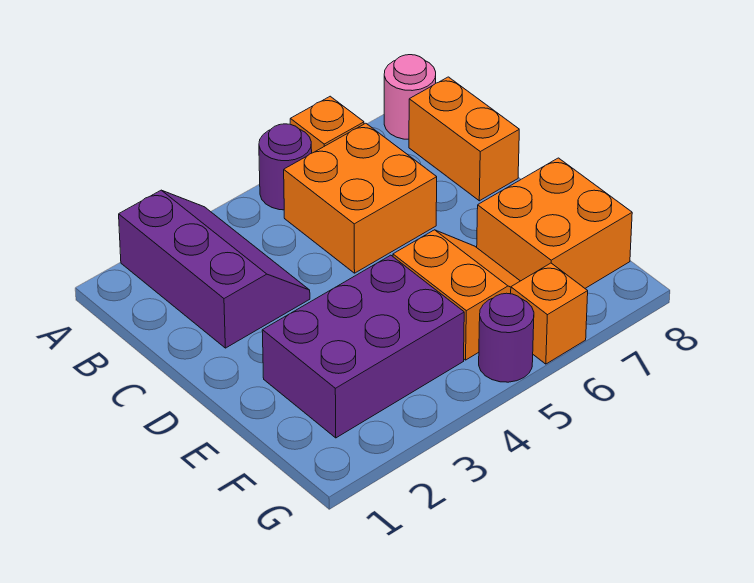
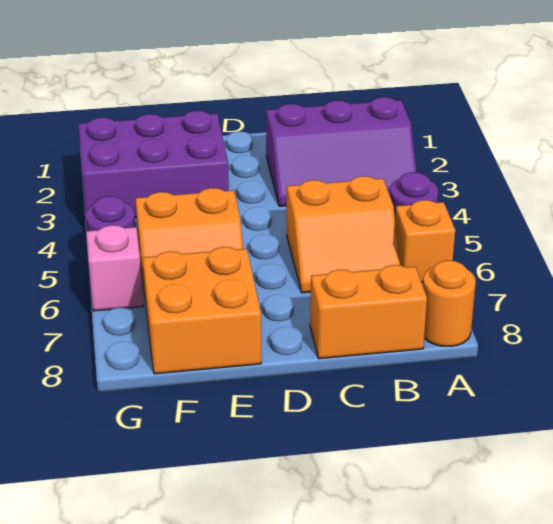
pink round brick A8 level 1 -> orange round brick A8 level 1
orange brick B5:C6 level 1 -> orange slope B5:C6 level 1 top 5
purple brick E2:F4 level 1 -> purple brick E2:G3 level 1
orange brick G6 level 1 -> pink brick G6 level 1

